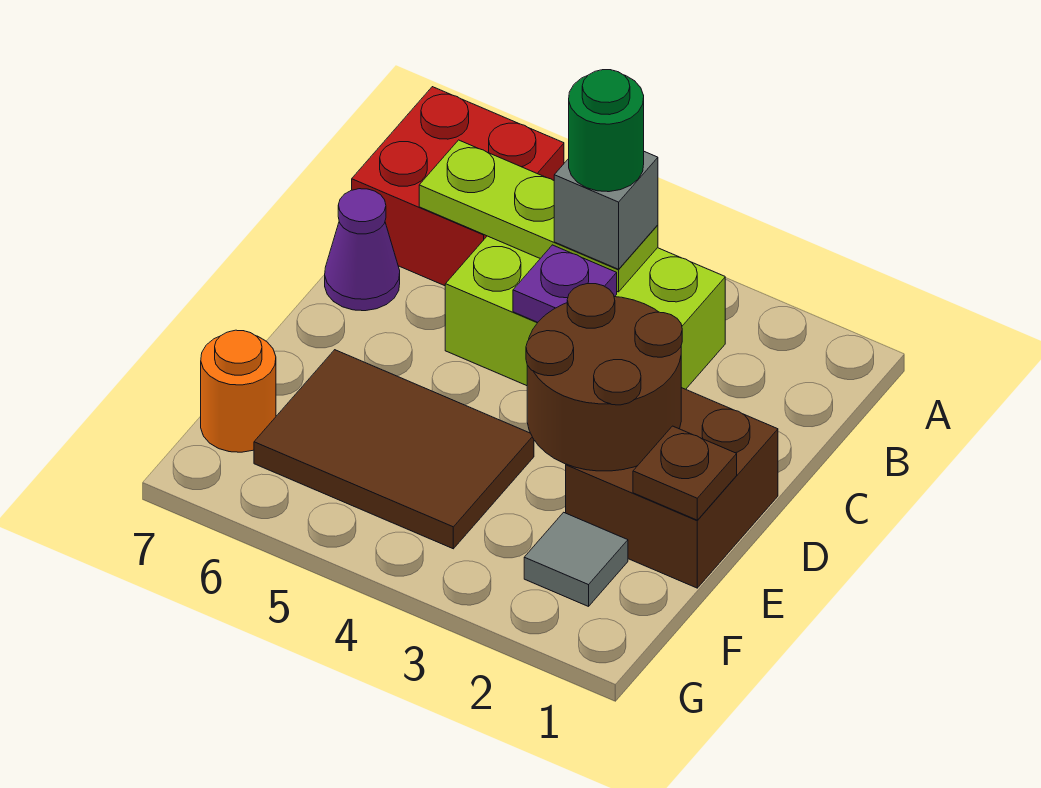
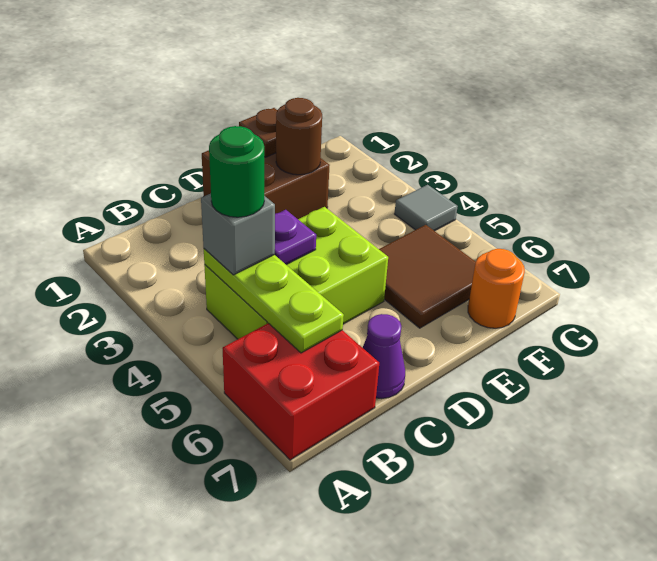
lime brick B3:C5 level 1 -> lime brick B4:D5 level 1
brown round brick D2:E3 level 2 -> brown round brick E2 level 2
brown tile E4:F6 level 1 -> brown tile E5:F6 level 1
grey tile F2 level 1 -> grey tile G4 level 1

